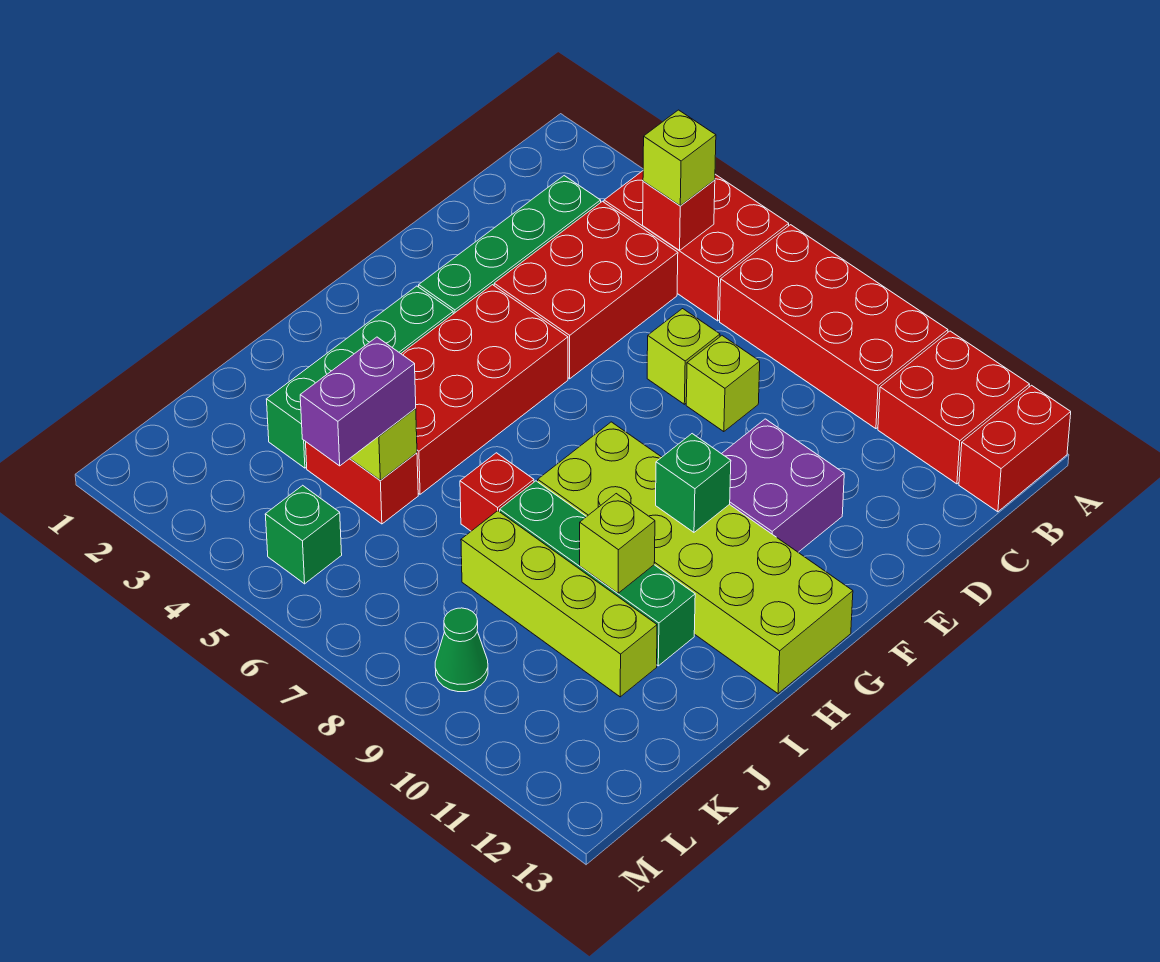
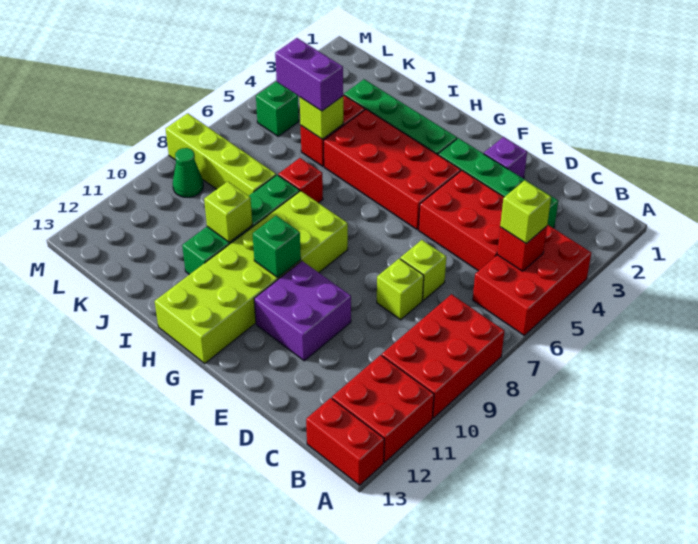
red brick A7:B10 level 1 -> red brick A8:B10 level 1
none -> purple brick E2 level 1
lime brick J8:J11 level 1 -> lime brick J8:M8 level 1

